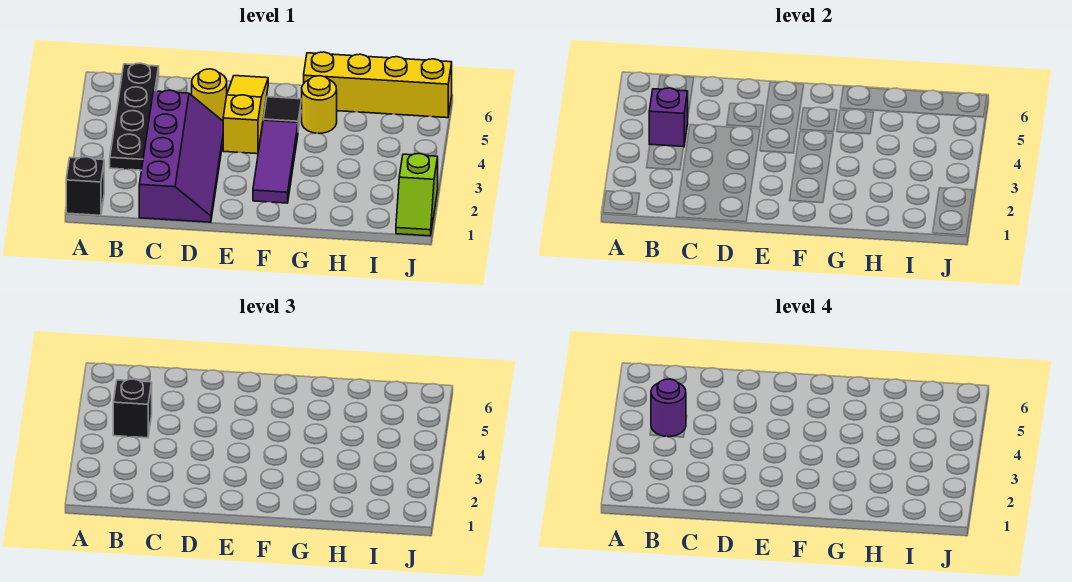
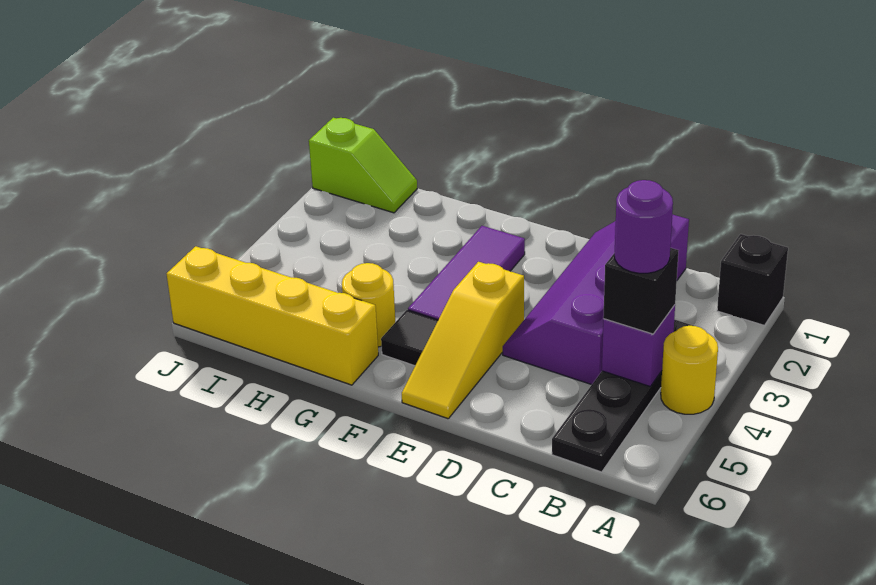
yellow round brick D5 level 1 -> yellow round brick A4 level 1
lime slope J1:J2 level 1 top 2 -> lime slope I1:J1 level 1 top J

